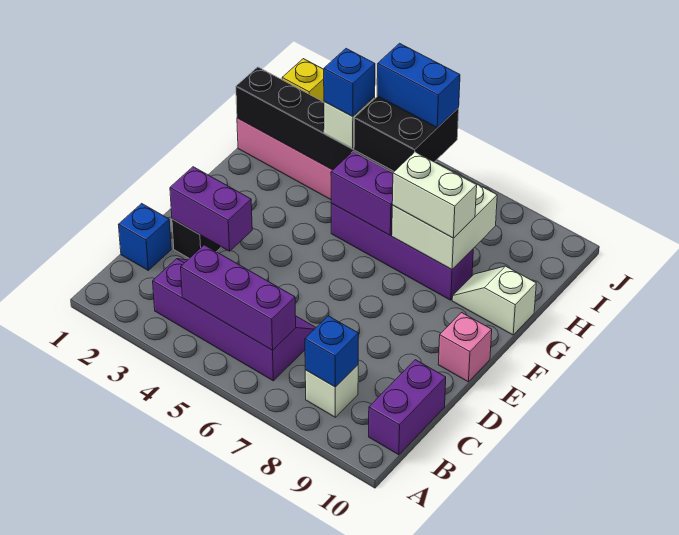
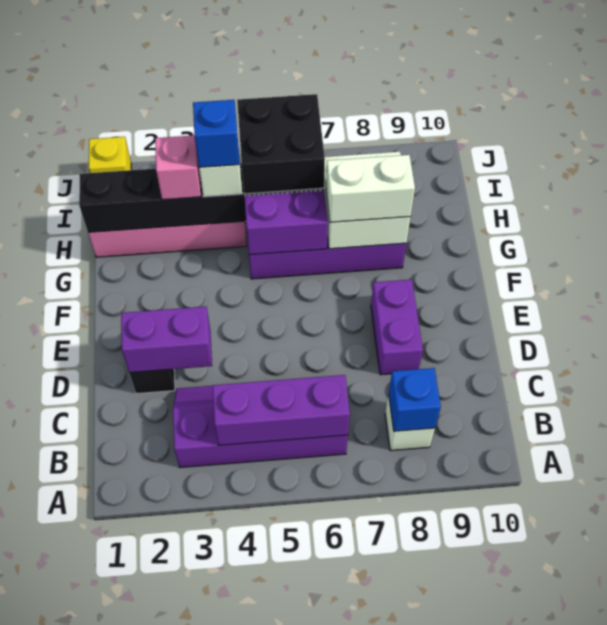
purple brick B10:C10 level 1 -> purple brick D8:E8 level 1
blue brick C1 level 1 -> none
pink brick E10 level 1 -> pink brick H3 level 3
white slope G9:G10 level 1 top 10 -> none
blue brick I5:I6 level 4 -> none

